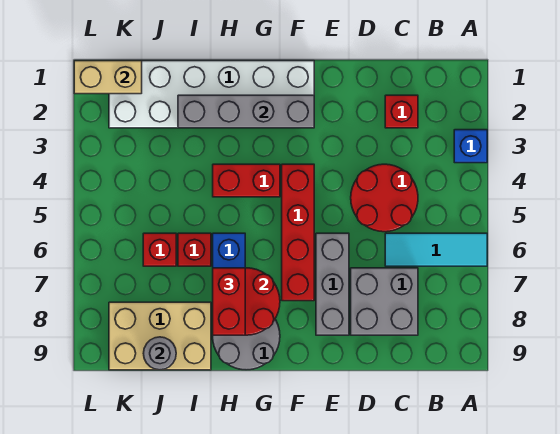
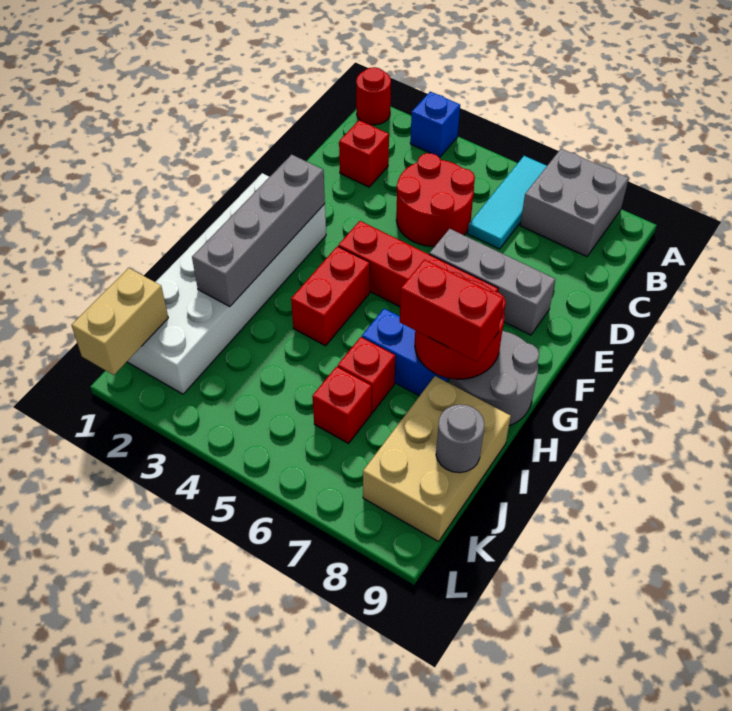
none -> red round brick A1 level 1
grey brick C7:D8 level 1 -> grey brick A7:B8 level 1

